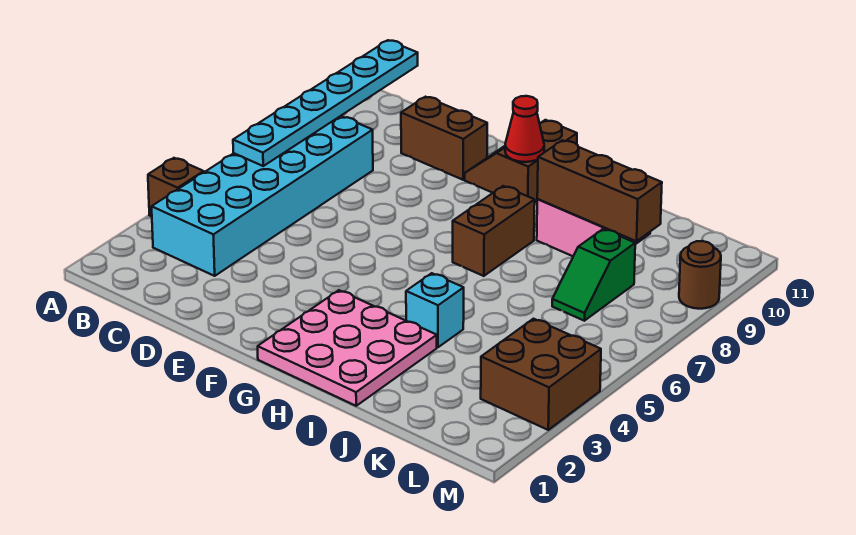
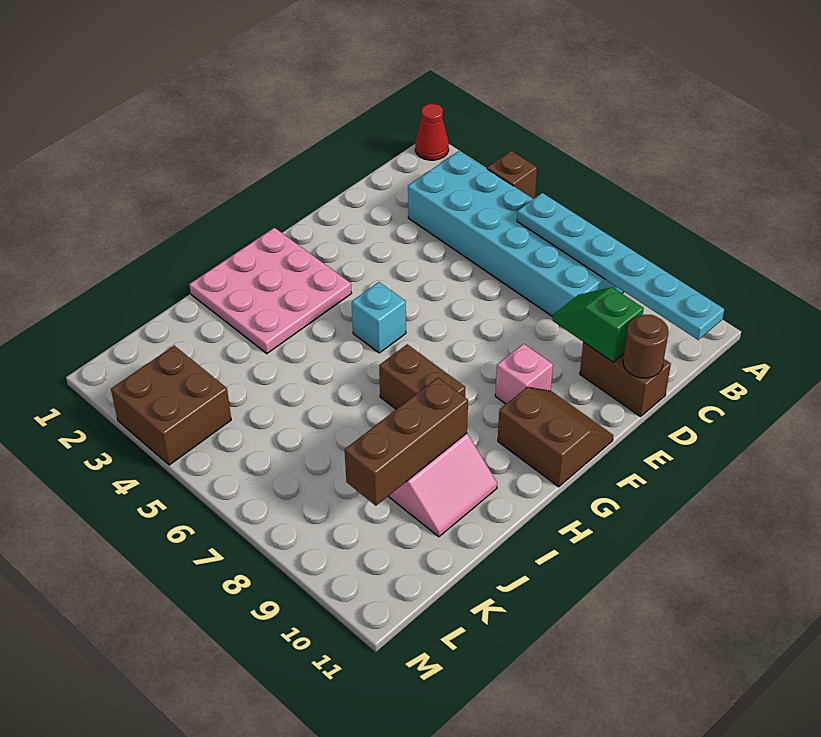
brown brick D10:E10 level 1 -> brown brick D10:D11 level 1
none -> pink brick F9 level 1
red cone G10 level 2 -> red cone A1 level 1
cyan brick I4 level 1 -> cyan brick G5 level 1
green slope K7:K8 level 1 top 8 -> green slope D9:D10 level 2 top 10
brown round brick M9 level 1 -> brown round brick D11 level 2

